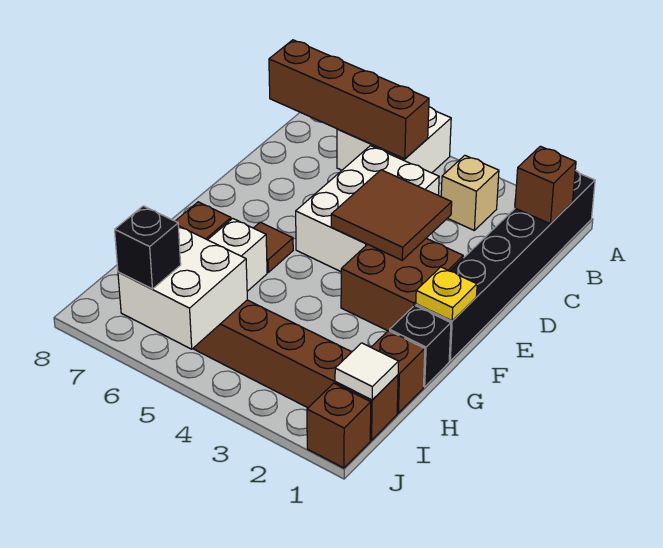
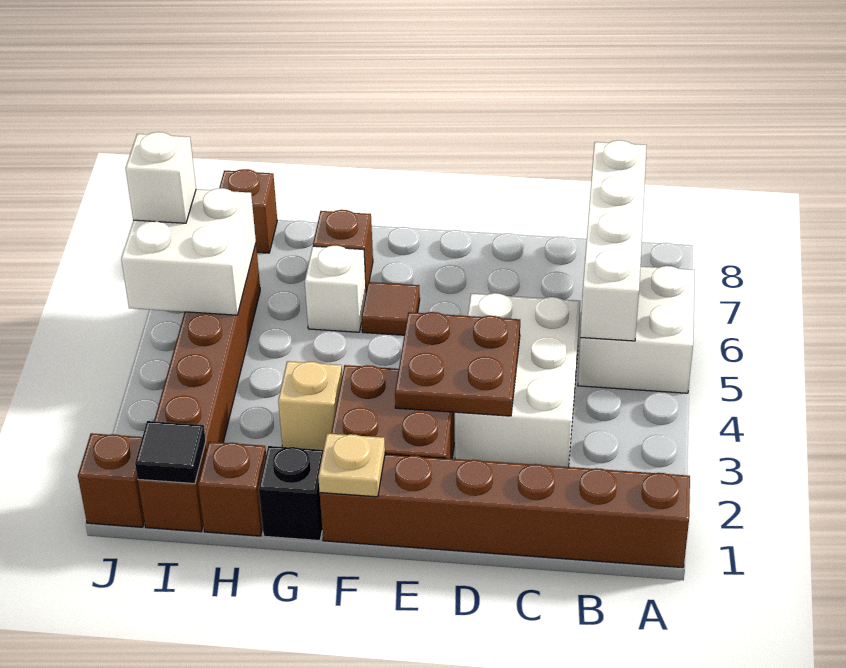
black brick A1:F1 level 1 -> brown brick A1:F1 level 1
brown brick B1 level 2 -> brown brick I8 level 1
tan brick B3 level 1 -> tan brick G3 level 1
brown brick B5:B8 level 2 -> white brick B5:B8 level 2
white brick C4:E5 level 1 -> white brick C3:D5 level 1
brown tile D3:E4 level 2 -> brown plate D3:E4 level 2
yellow plate F1 level 2 -> tan plate F1 level 2
white tile I1 level 2 -> black tile I1 level 2
black brick J6 level 3 -> white brick J6 level 3

